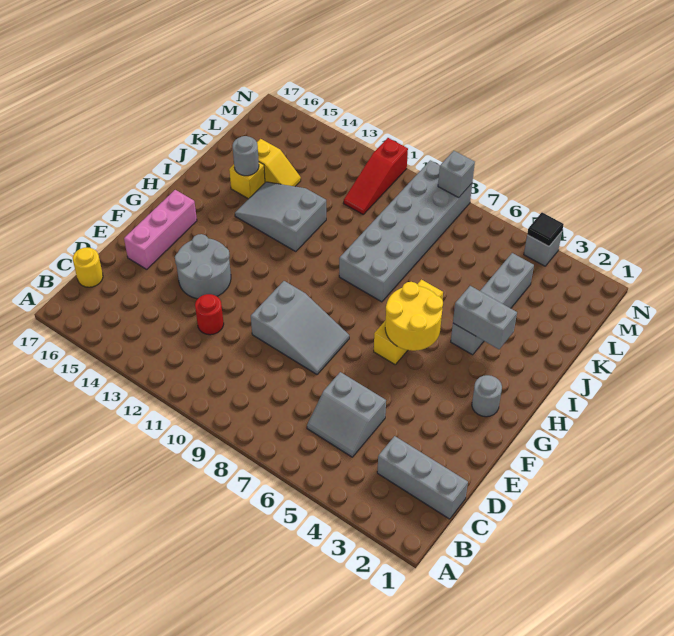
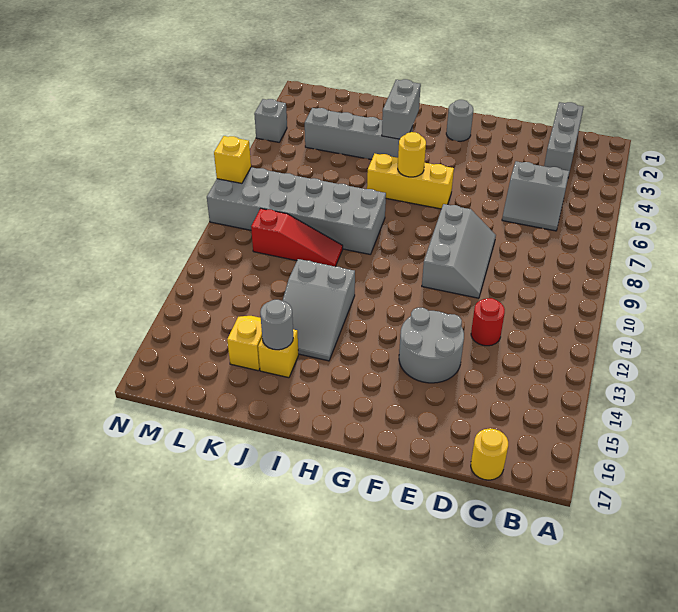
grey slope C5:D6 level 1 top D -> grey slope C5:D6 level 1 top 5
grey slope E8:F10 level 1 top 10 -> grey slope E8:F10 level 1 top F
pink brick E16:G16 level 1 -> none
yellow round brick G5:H6 level 2 -> yellow round brick H6 level 2
red slope L11:N11 level 1 top N -> red slope J10:L10 level 1 top L
black tile N4 level 2 -> none
grey brick N8 level 2 -> yellow brick N8 level 2

